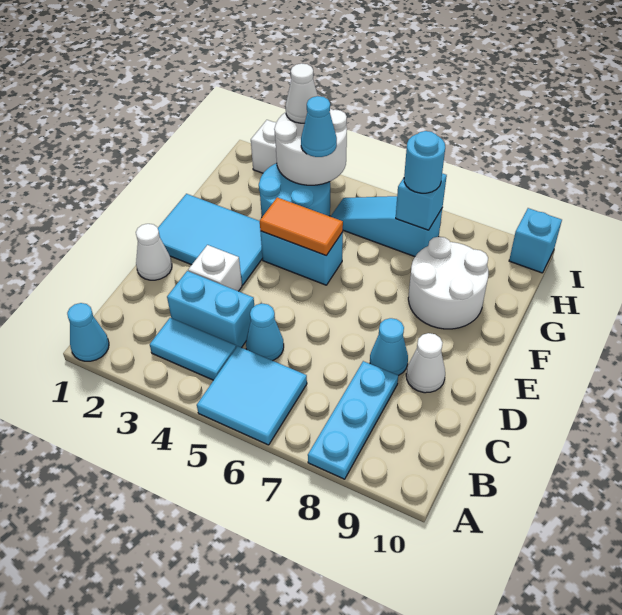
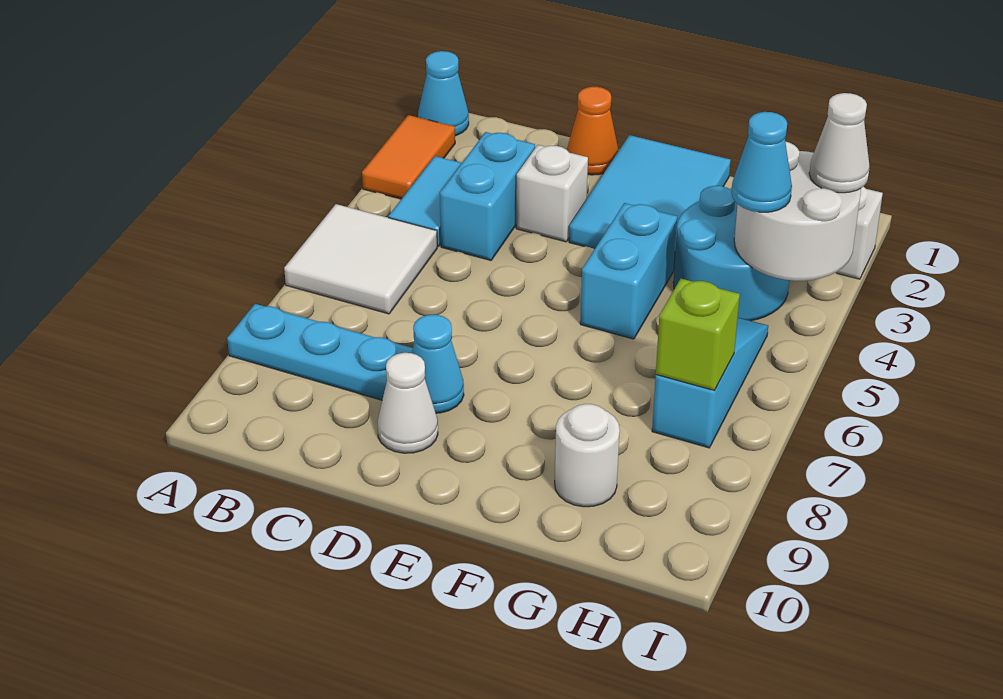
cyan tile A5:B6 level 1 -> white tile A5:B6 level 1
cyan cone C5 level 1 -> none
white cone D1 level 1 -> orange cone D1 level 1
orange tile F4:F5 level 2 -> orange tile A2:A3 level 1
white round brick F8:G9 level 1 -> white round brick G9 level 1
cyan brick H7 level 2 -> lime brick H7 level 2
cyan round brick H7 level 3 -> none
cyan brick I10 level 1 -> none

